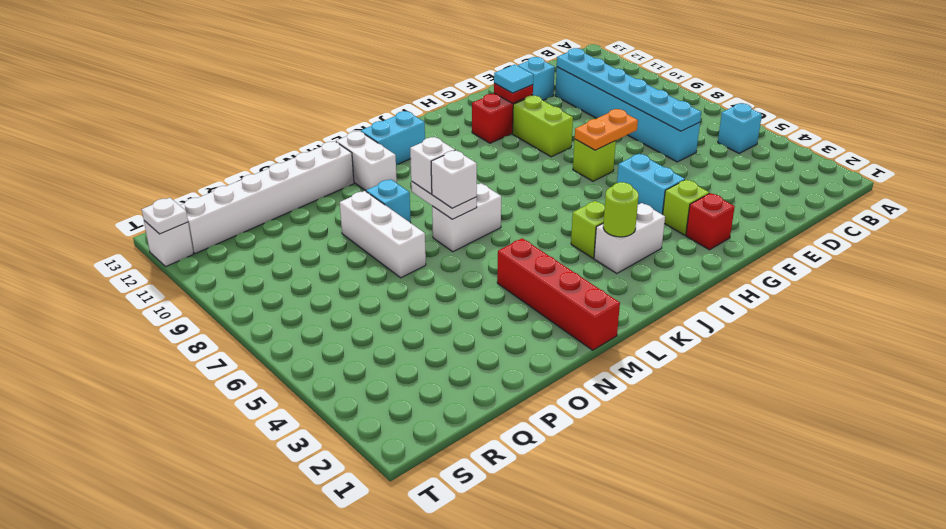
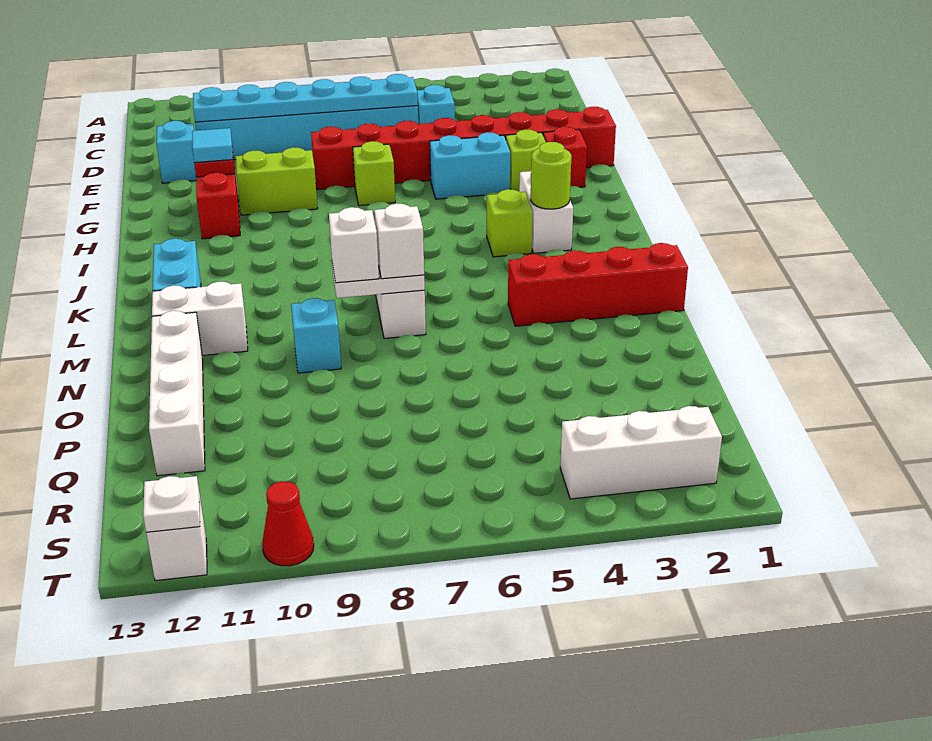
cyan brick B5 level 1 -> cyan brick D5 level 1
none -> red brick F1:F8 level 1
orange plate F7:G7 level 2 -> none
white brick N12:S12 level 1 -> white brick N12:Q12 level 1
white brick O7:O9 level 1 -> white brick S2:S4 level 1
none -> red cone T10 level 1

